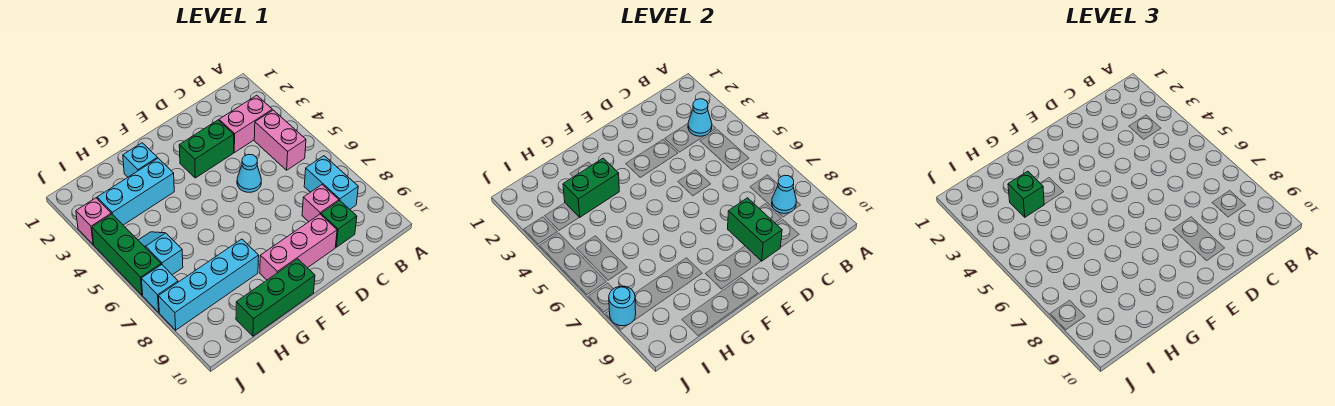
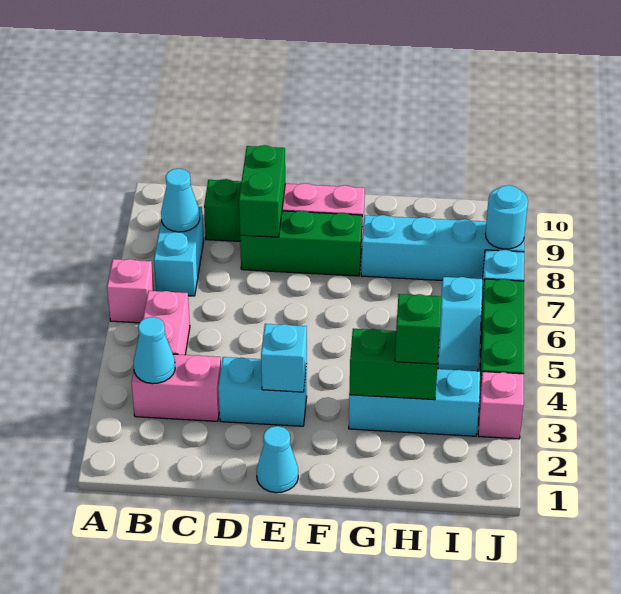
pink brick C8 level 1 -> pink brick A6 level 1
green brick D3:E3 level 1 -> cyan brick D3:E3 level 1
cyan cone D5 level 1 -> cyan cone E1 level 1
green brick F10:H10 level 1 -> green brick D8:F8 level 1
cyan brick G2 level 1 -> cyan brick E3 level 2

